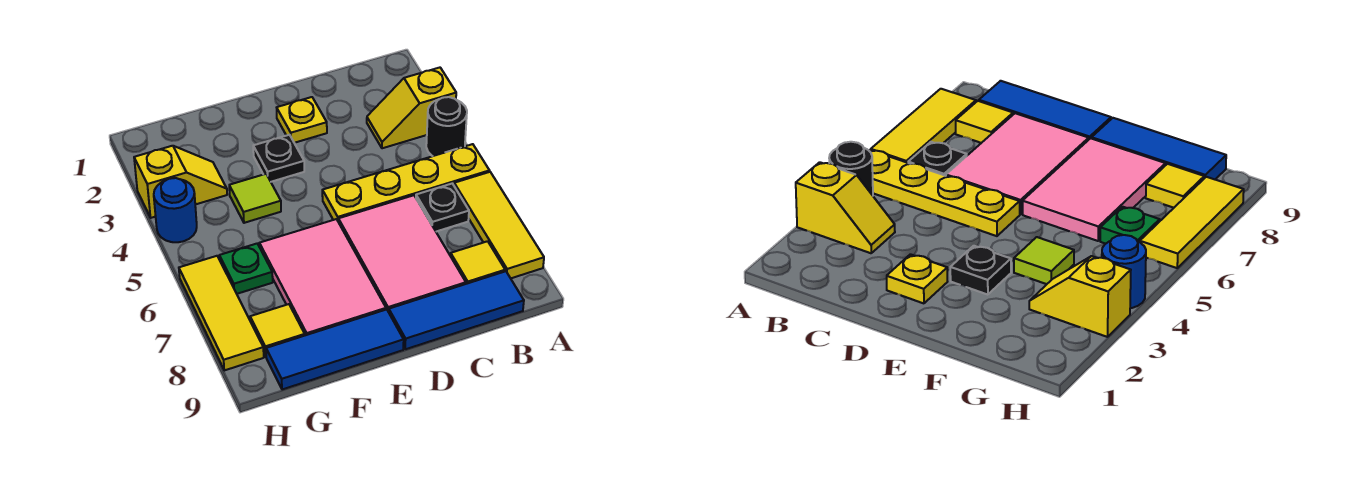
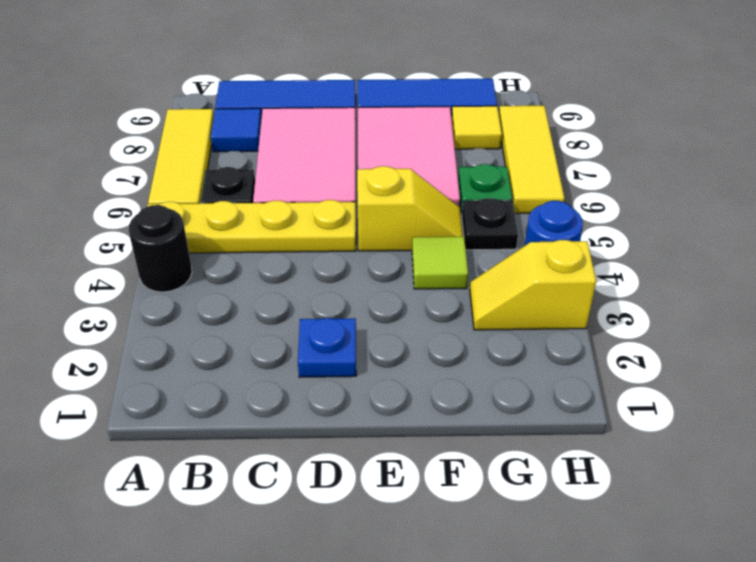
yellow slope A3:B3 level 1 top A -> yellow slope E5:F5 level 1 top E
yellow tile B8 level 1 -> blue tile B8 level 1
yellow plate D2 level 1 -> blue plate D2 level 1
black plate E3 level 1 -> black plate G5 level 1

